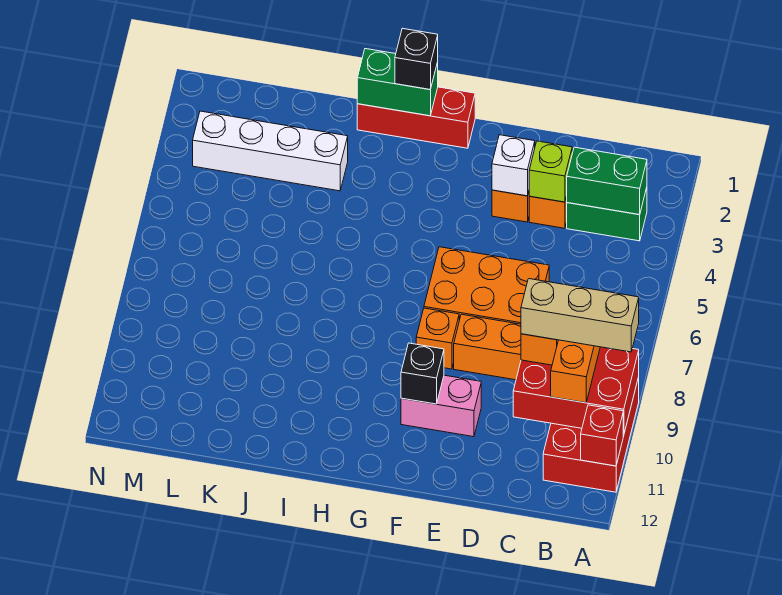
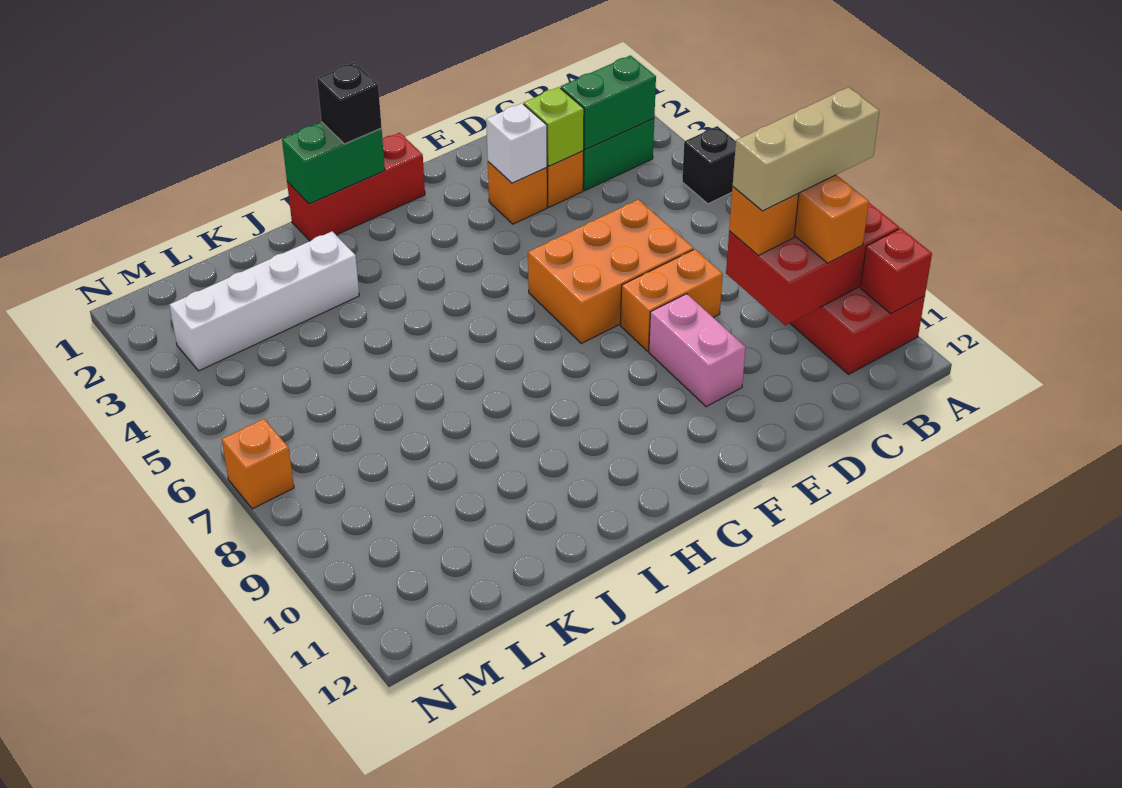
pink brick E10:F10 level 1 -> pink brick E9:E10 level 1
orange brick F8 level 1 -> orange brick N7 level 1
black brick F10 level 2 -> black brick A5 level 1

